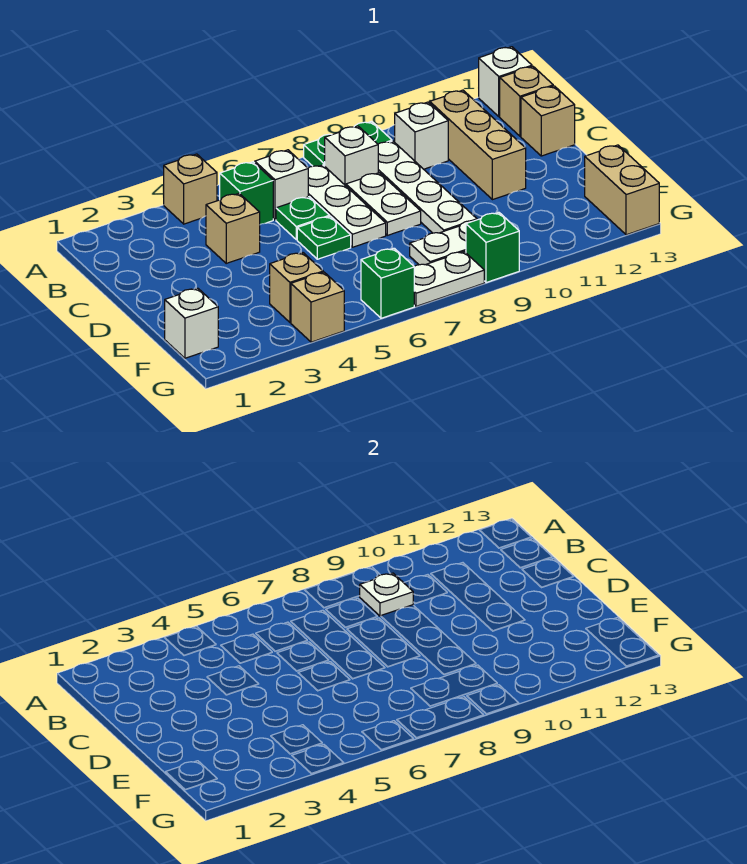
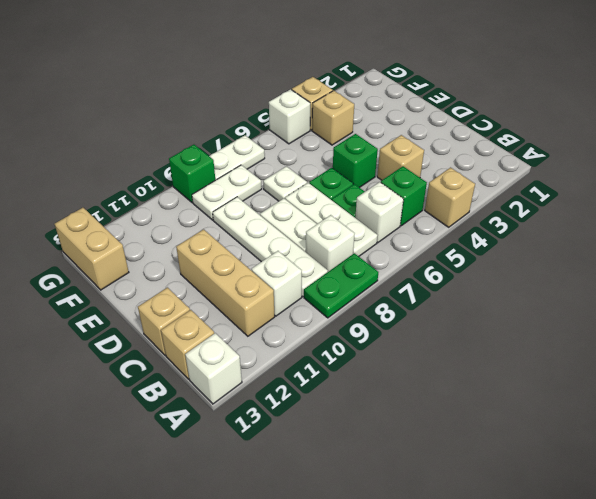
white plate B9 level 2 -> white plate E7 level 1
white brick F1 level 1 -> white brick G5 level 1
green brick G6 level 1 -> green brick D5 level 1

